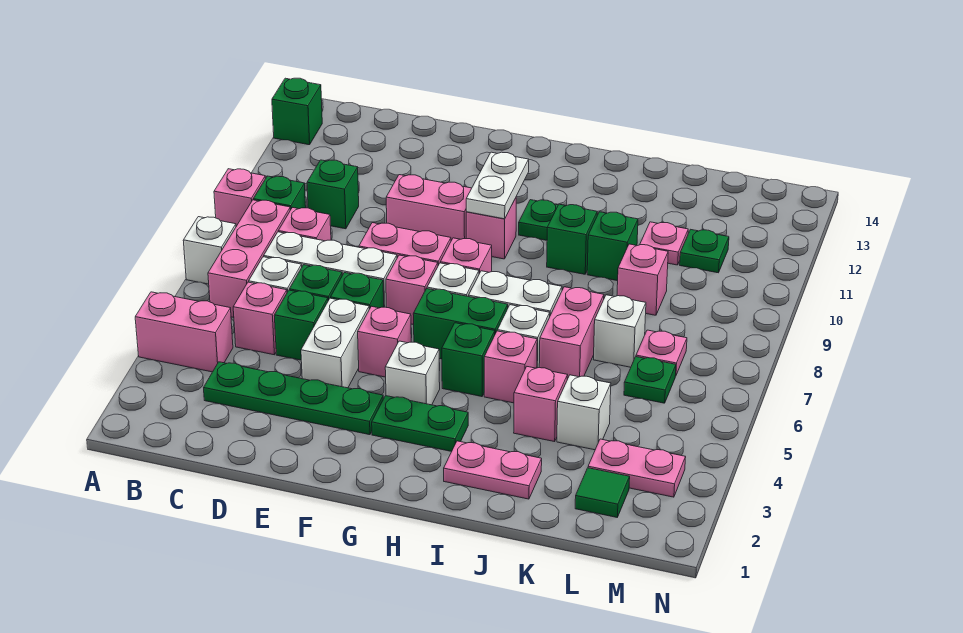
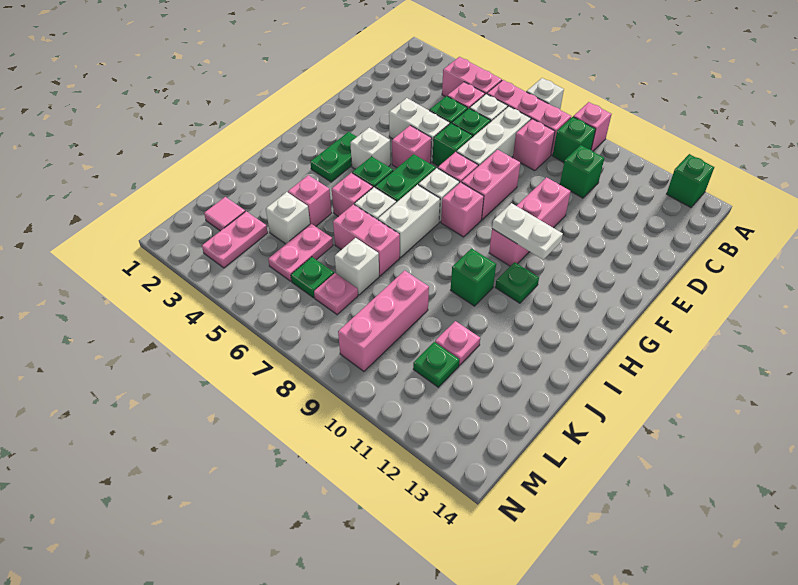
pink brick A4:B4 level 1 -> pink brick B4:B5 level 1
green plate C3:F3 level 1 -> none
pink plate I2:J2 level 1 -> pink plate K5:L5 level 1
green brick J10 level 1 -> none
pink brick K9 level 1 -> pink brick K9:M9 level 1
green tile L2 level 1 -> pink tile L2 level 1

